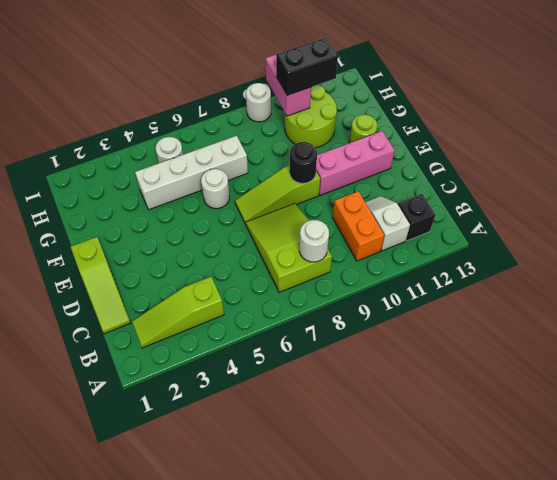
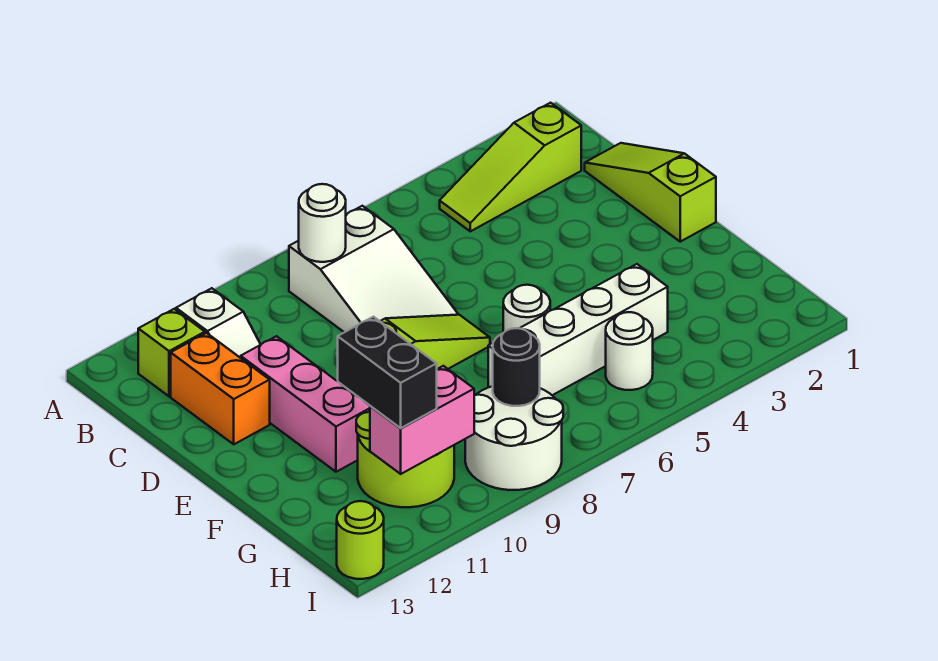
lime slope B2:B4 level 1 top 4 -> lime slope B2:B4 level 1 top 2
lime slope B7:D8 level 1 top B -> white slope B7:D8 level 1 top B
orange brick B10:C10 level 1 -> orange brick C12:D12 level 1
black brick B12 level 1 -> lime brick B12 level 1
black round brick E9 level 2 -> black round brick H8 level 2
pink brick E10:E12 level 1 -> pink brick D11:F11 level 1
lime round brick F12 level 1 -> lime round brick I13 level 1
pink brick H10:I10 level 2 -> pink brick H10:H11 level 2
black brick H10:H11 level 3 -> black brick G11:H11 level 3
white round brick I9 level 1 -> white round brick H8:I9 level 1

